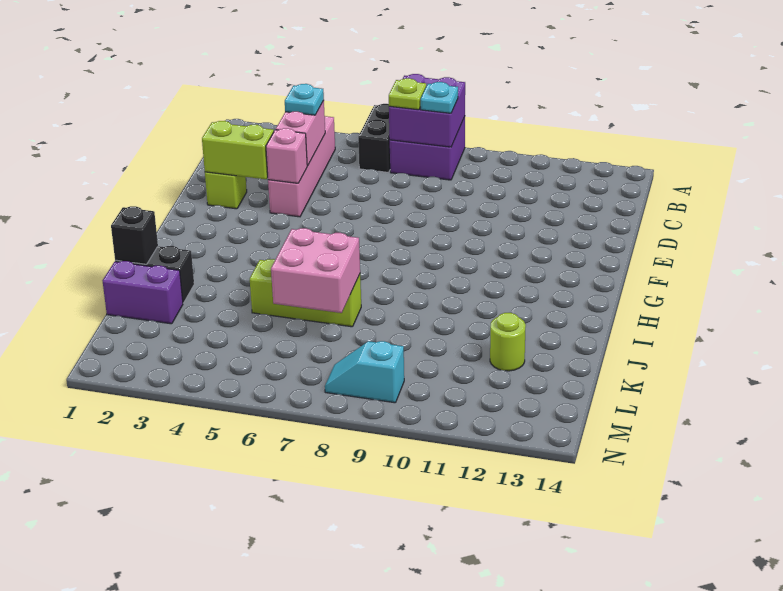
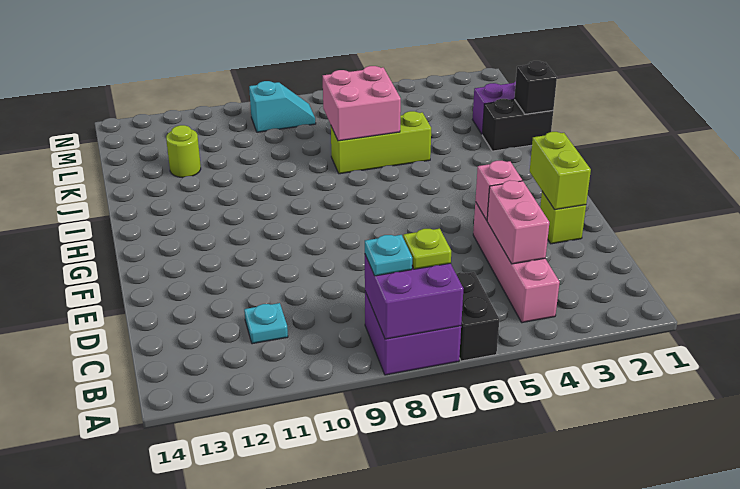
cyan plate C4 level 3 -> cyan plate C11 level 1
lime brick E2:E3 level 2 -> lime brick E2:F2 level 2

